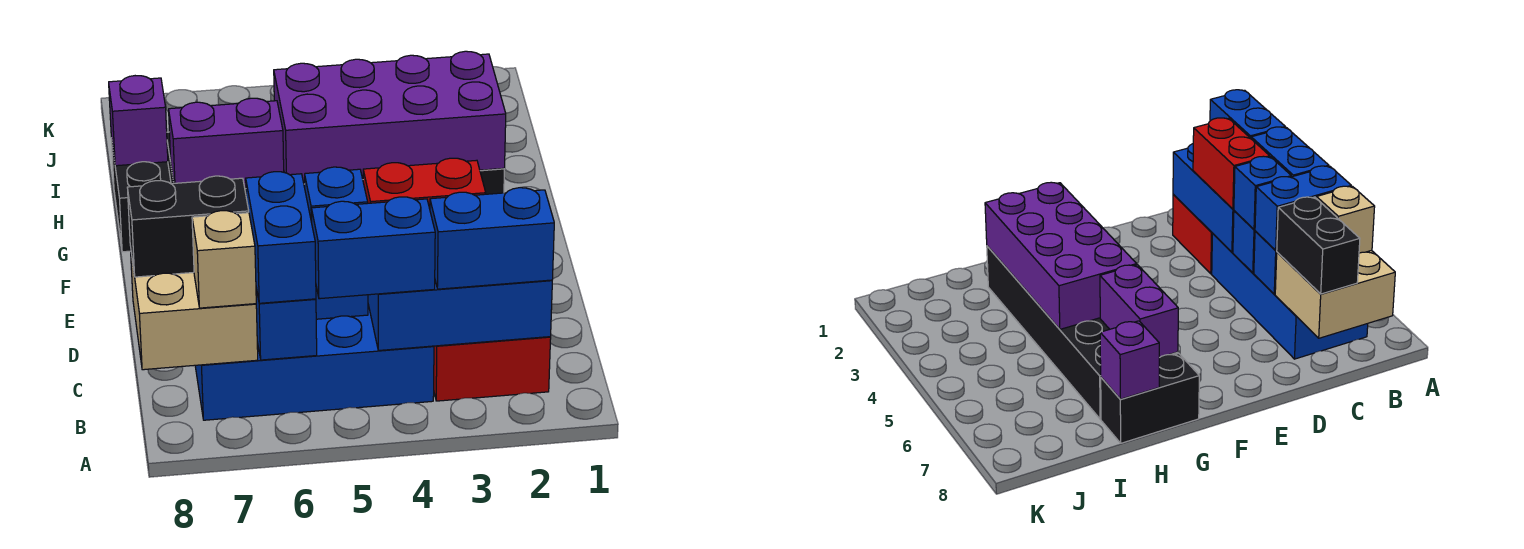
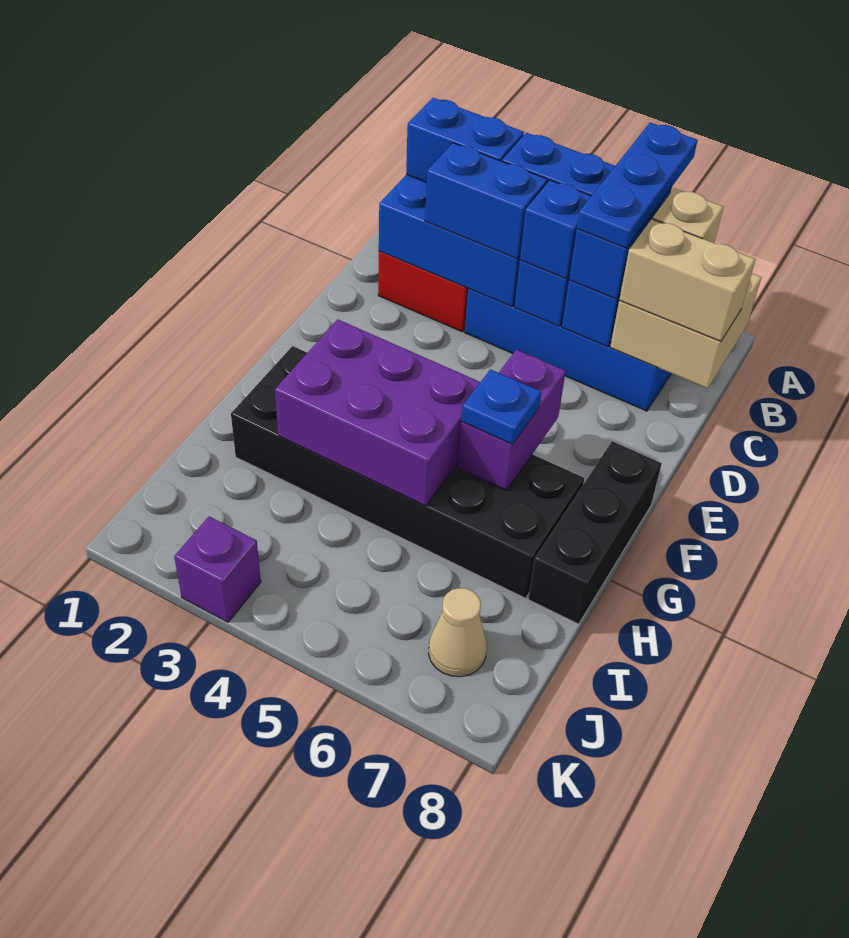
none -> blue plate A6:C6 level 4
red brick C3:C4 level 3 -> blue brick C3:C4 level 3
black brick C7:C8 level 3 -> tan brick C7:C8 level 3
purple brick G2:H5 level 2 -> purple brick G3:H5 level 2
purple brick G6:G7 level 2 -> purple brick F6:G6 level 2
none -> blue plate G6 level 3
black brick G8:H8 level 1 -> black brick F8:H8 level 1
purple brick H8 level 2 -> purple brick K3 level 1
none -> tan cone J7 level 1

